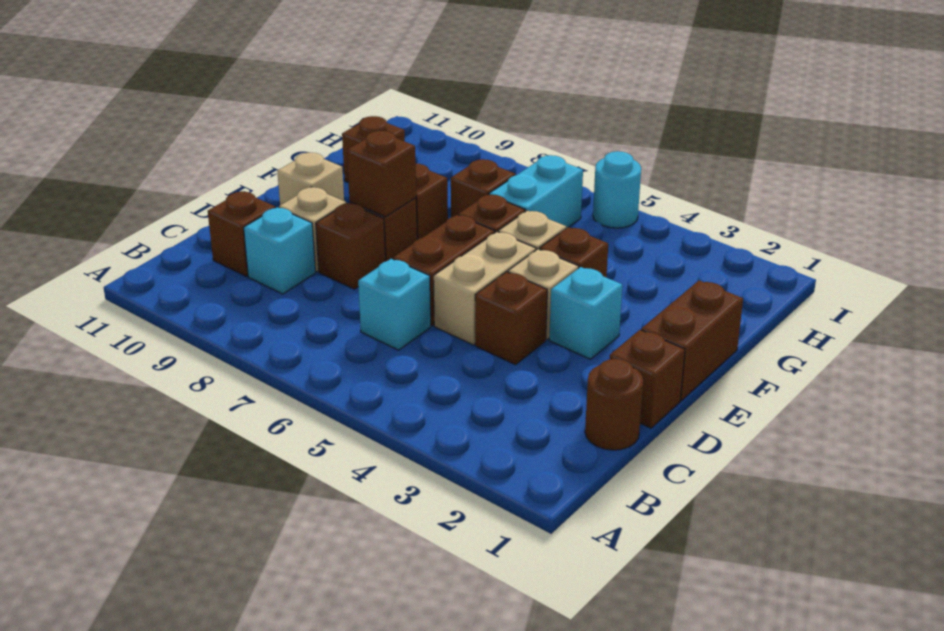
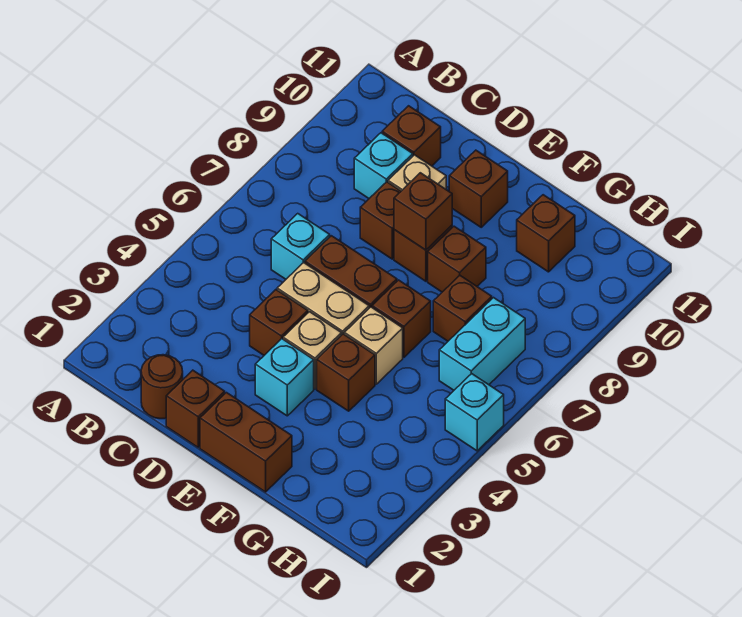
tan brick E10 level 1 -> brown brick E10 level 1
cyan brick G6:H6 level 1 -> cyan brick H6:H7 level 1
cyan round brick I5 level 1 -> cyan brick I5 level 1

